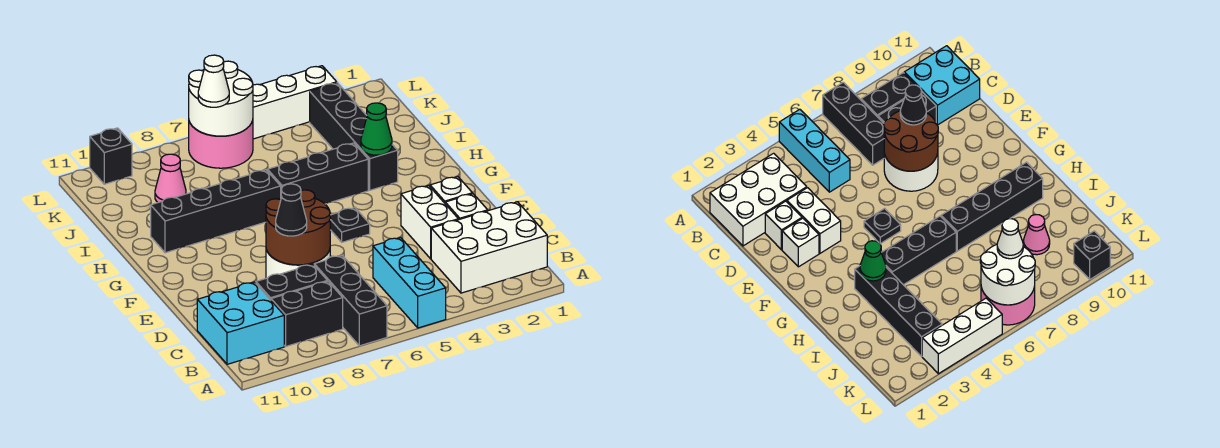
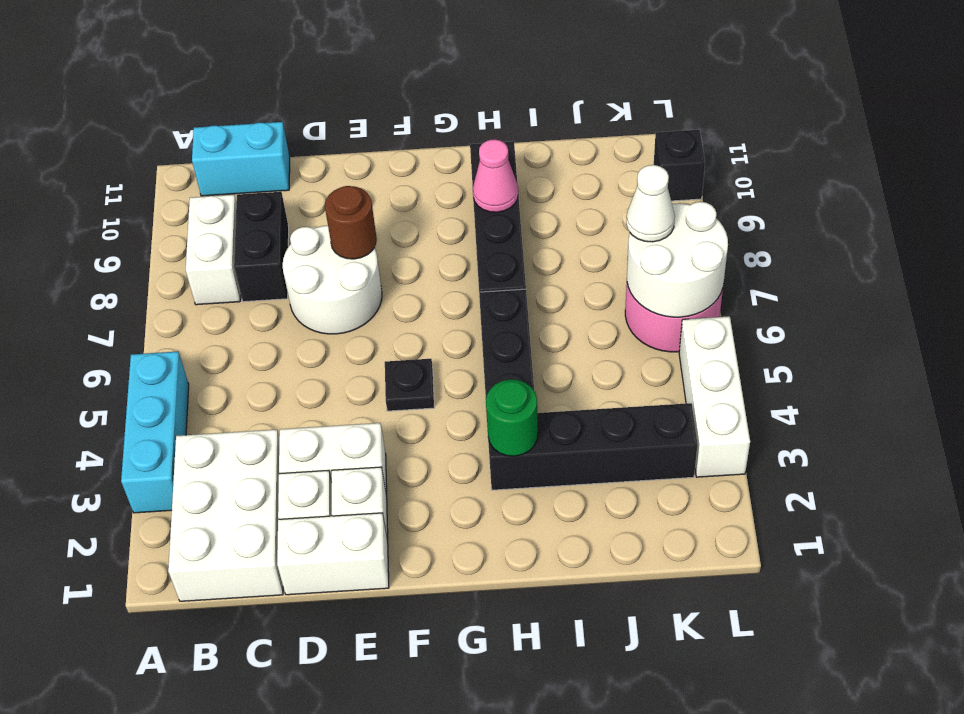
cyan brick A5:C5 level 1 -> cyan brick A3:A5 level 1
black brick A7:C7 level 1 -> none
black brick B8:B9 level 1 -> white brick B8:B9 level 1
cyan brick B10:C11 level 1 -> cyan brick B11:C11 level 1
none -> white brick D1:E1 level 1
brown round brick D7:E8 level 2 -> brown round brick E8 level 2
black cone D8 level 3 -> none
green cone H3 level 2 -> green round brick H3 level 2
pink cone J9 level 1 -> pink cone H9 level 2

